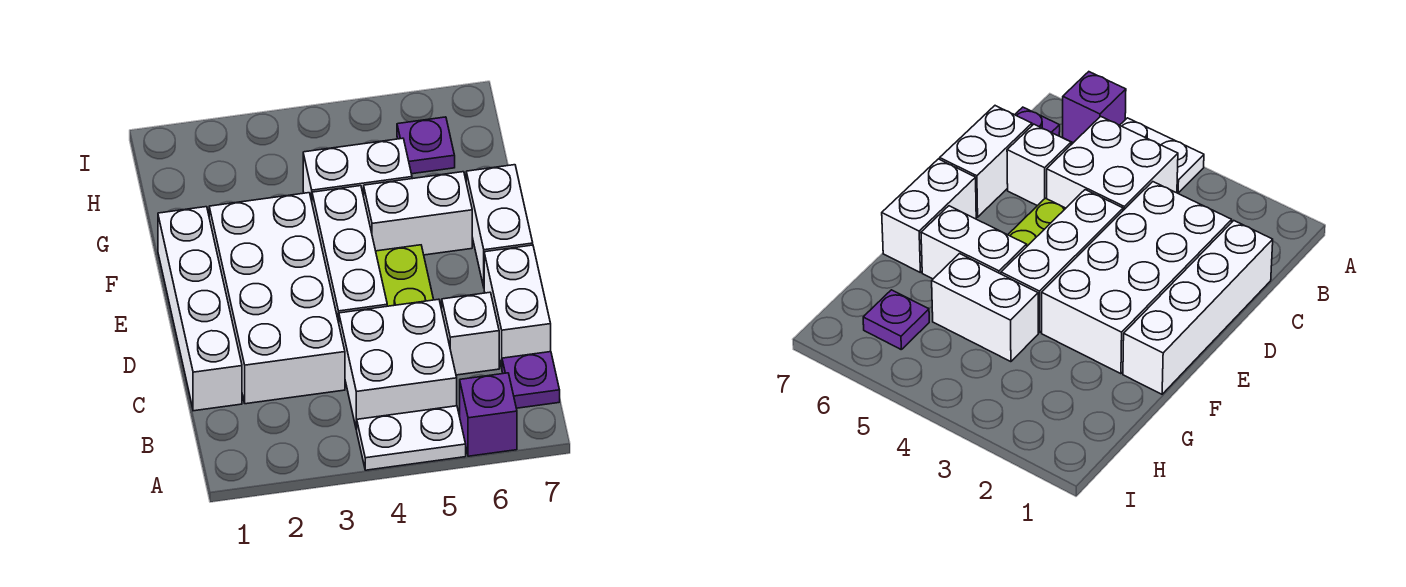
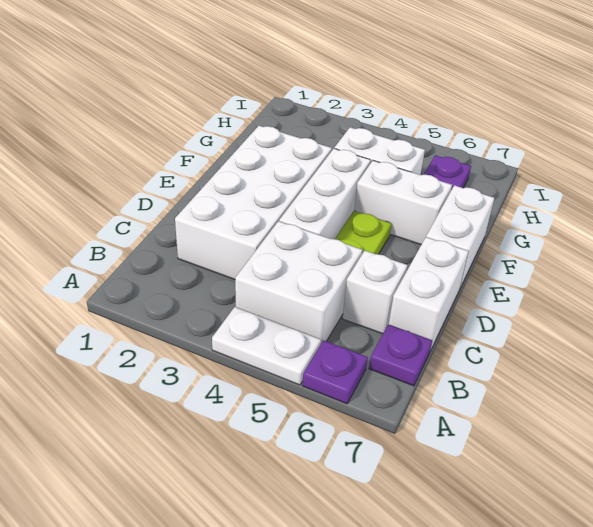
purple brick A6 level 1 -> purple plate A6 level 1
white brick C1:F1 level 1 -> none

